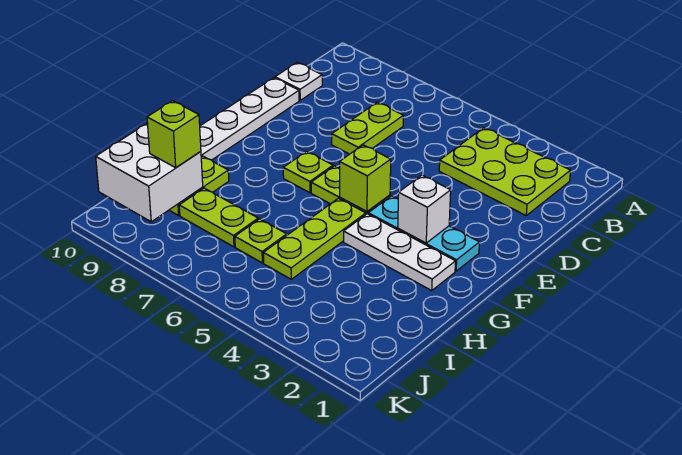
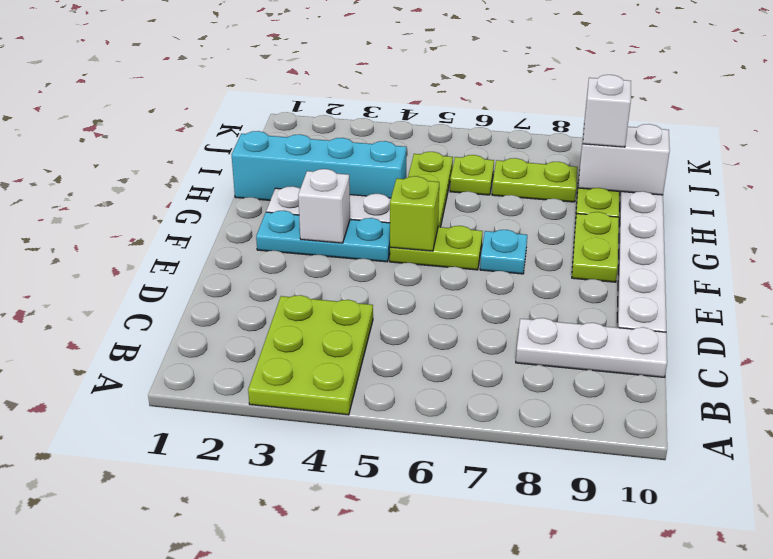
lime plate B2:C4 level 1 -> lime plate A3:C4 level 1
lime plate C7:D7 level 1 -> lime plate F9:G9 level 1
white plate C10 level 1 -> white plate C8:C10 level 1
lime plate F7 level 1 -> cyan plate F7 level 1
none -> cyan brick H1:H4 level 1
white brick I9:J10 level 2 -> white brick I9:I10 level 2
lime brick I9 level 3 -> white brick I9 level 3

